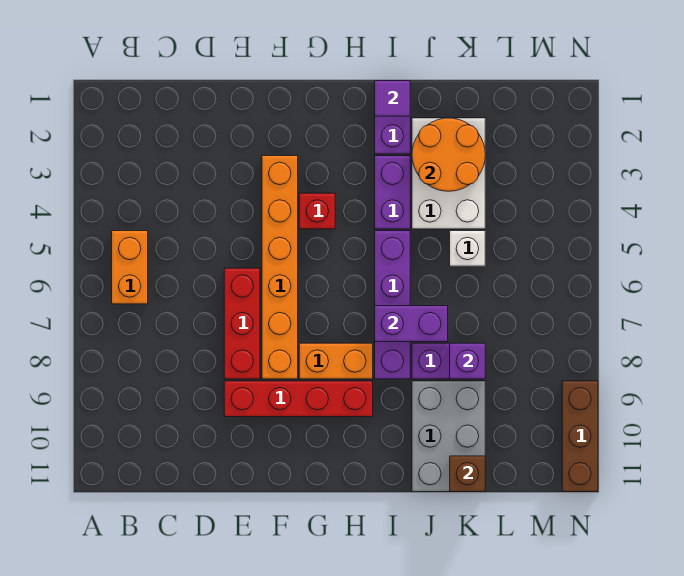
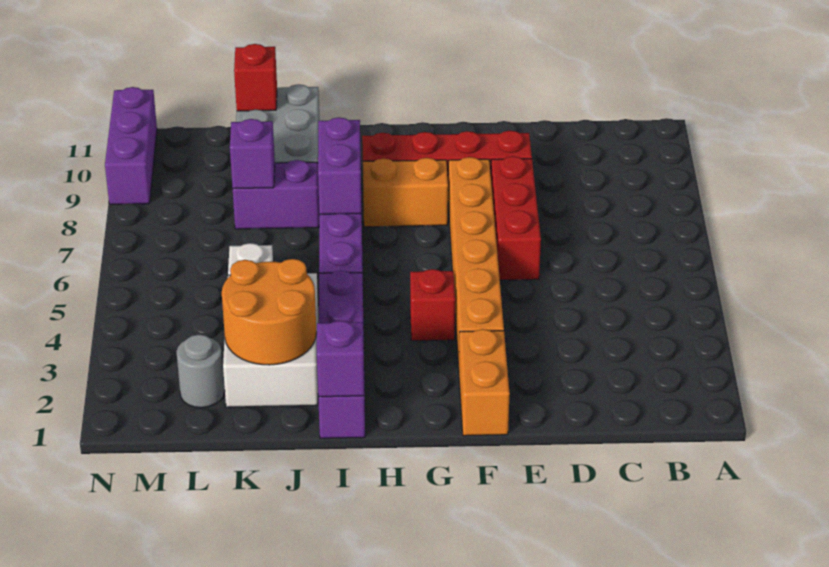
orange brick B5:B6 level 1 -> orange brick F1:F2 level 1
purple tile I1 level 2 -> purple brick I1 level 2
purple brick I7:J7 level 2 -> purple brick I7:I8 level 2
brown brick K11 level 2 -> red brick K11 level 2
none -> grey round brick L2 level 1
brown brick N9:N11 level 1 -> purple brick N9:N11 level 1

